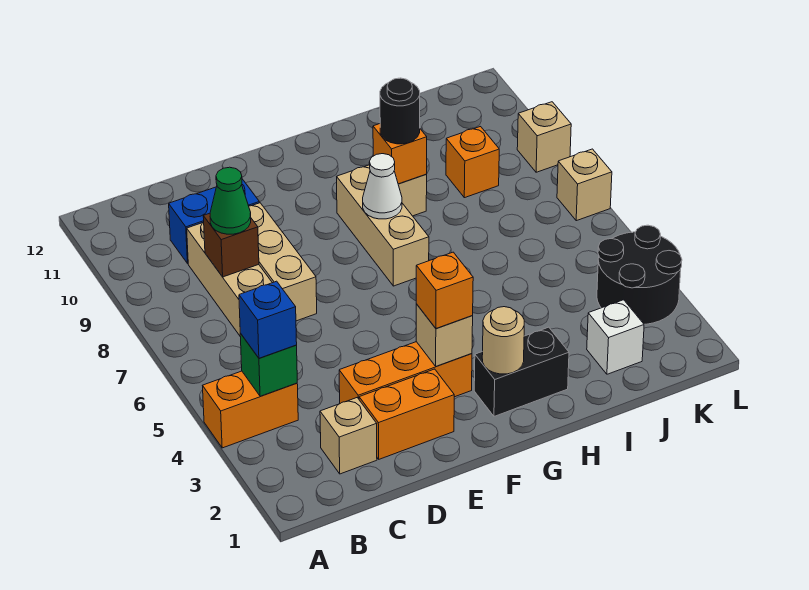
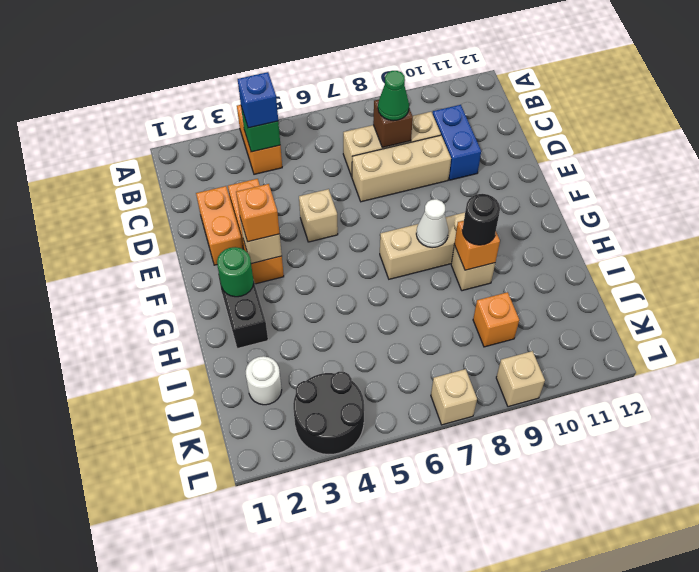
tan brick C2 level 1 -> tan brick E5 level 1
tan round brick G2 level 2 -> green round brick G2 level 2
white brick J2 level 1 -> white round brick J2 level 1

